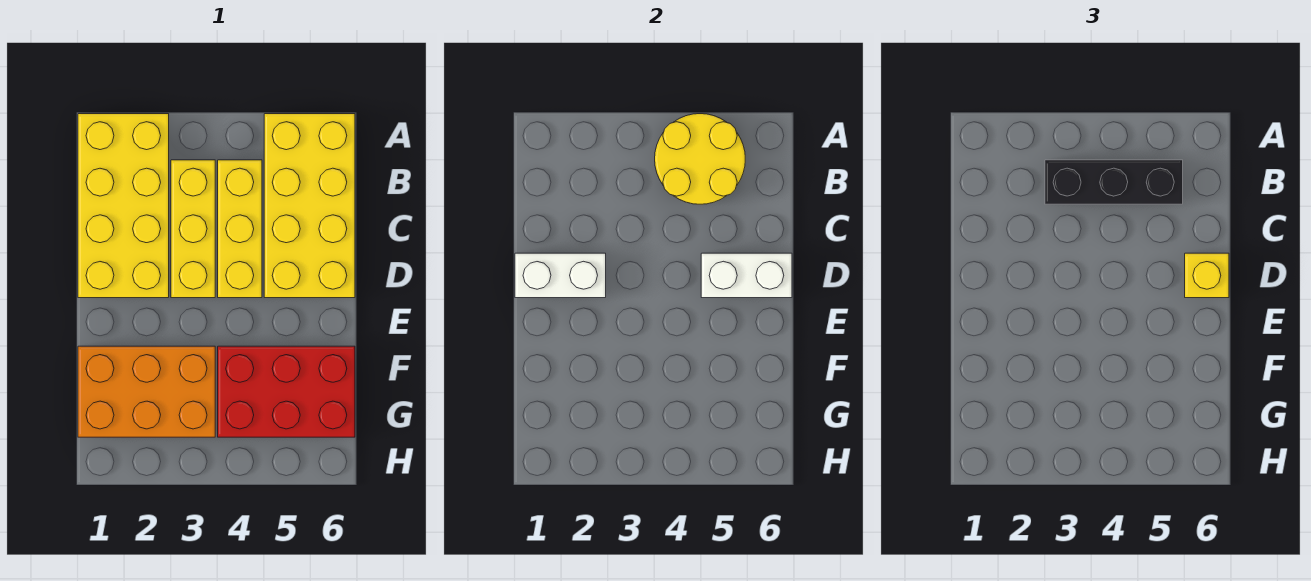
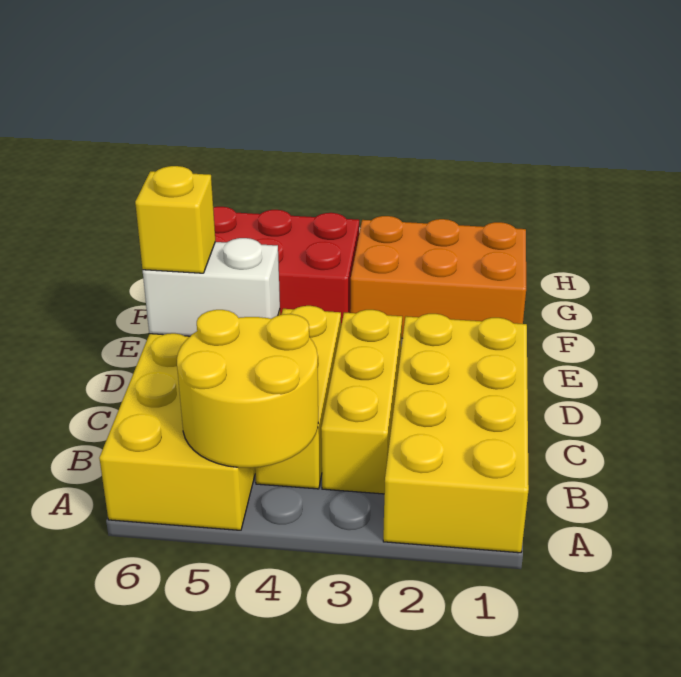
black brick B3:B5 level 3 -> none
white brick D1:D2 level 2 -> none

